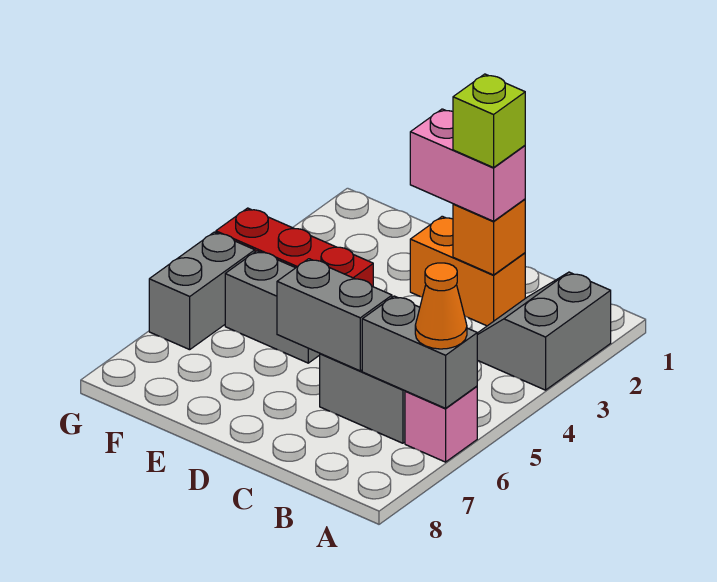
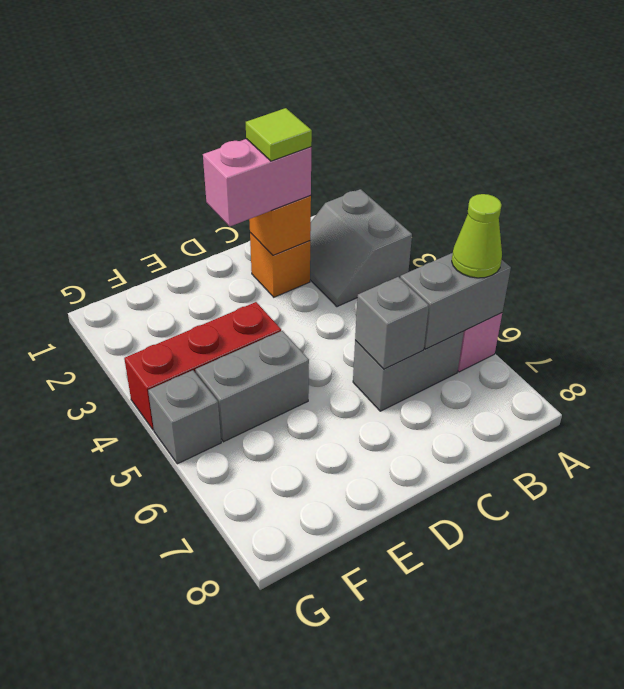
orange cone A6 level 3 -> lime cone A6 level 3
orange brick C2:D2 level 1 -> orange brick C2 level 1
lime brick C2 level 4 -> lime tile C2 level 4
grey brick C6:D6 level 2 -> grey brick C6 level 2
grey brick G5:G6 level 1 -> grey brick G5 level 1

